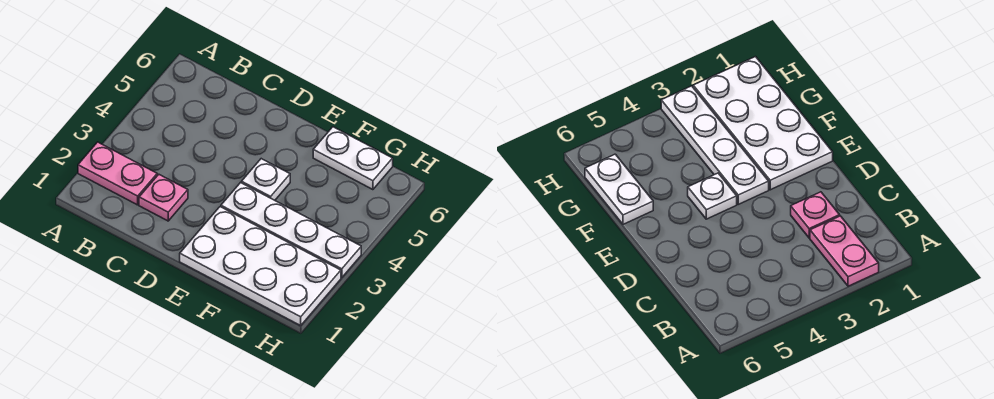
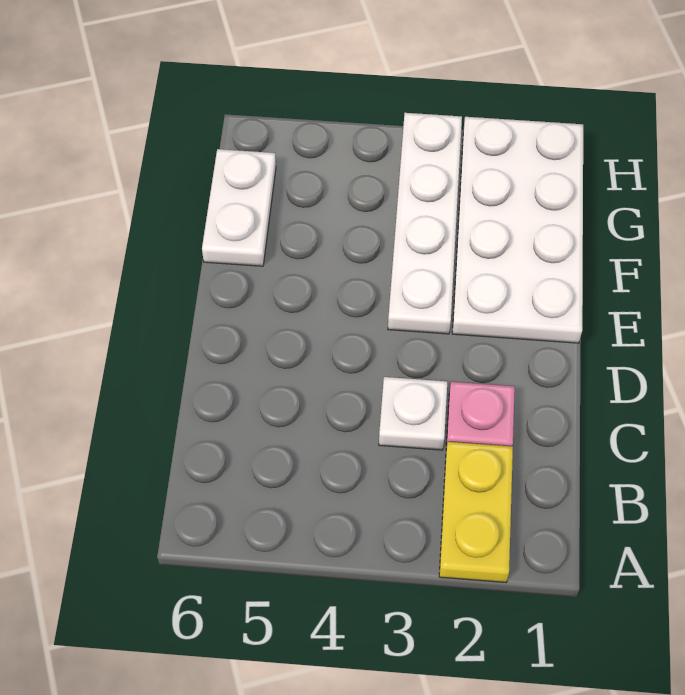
pink plate A2:B2 level 1 -> yellow plate A2:B2 level 1
white plate E4 level 1 -> white plate C3 level 1

